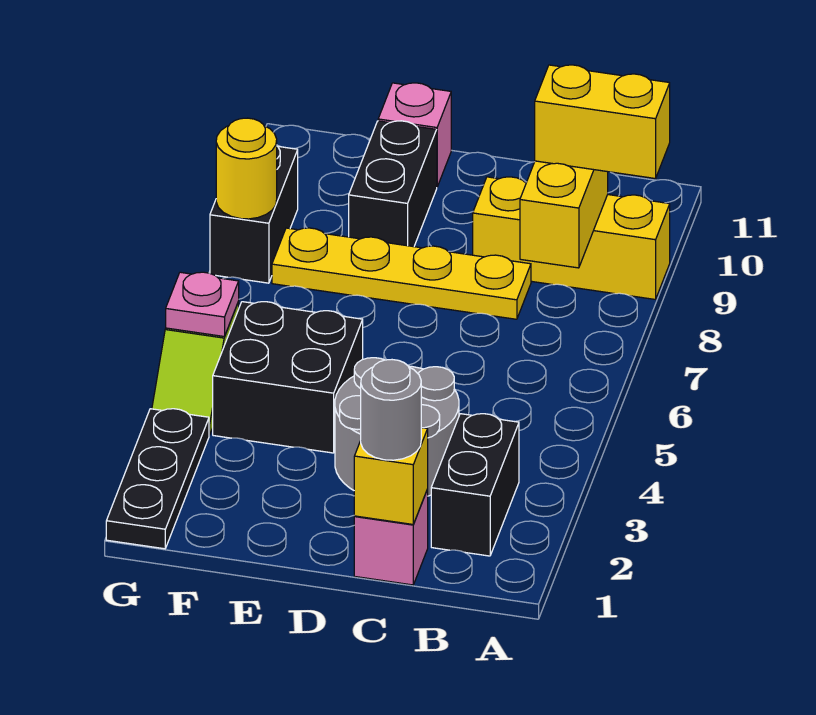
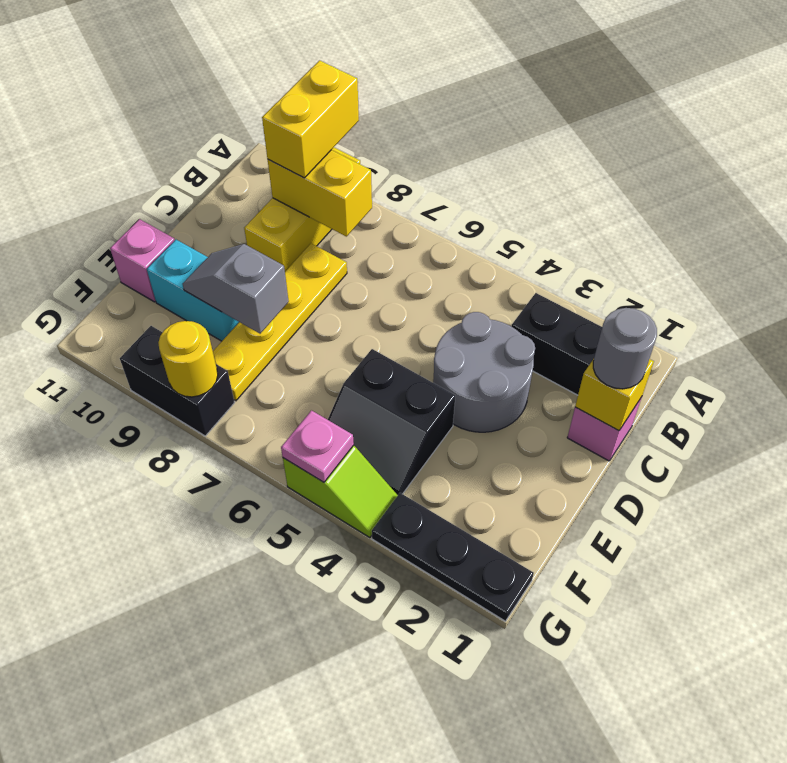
black brick E4:F5 level 1 -> black slope E4:F5 level 1 top E
none -> grey slope E8:E9 level 2 top 8
black brick E9:E10 level 1 -> cyan brick E9:E10 level 1

